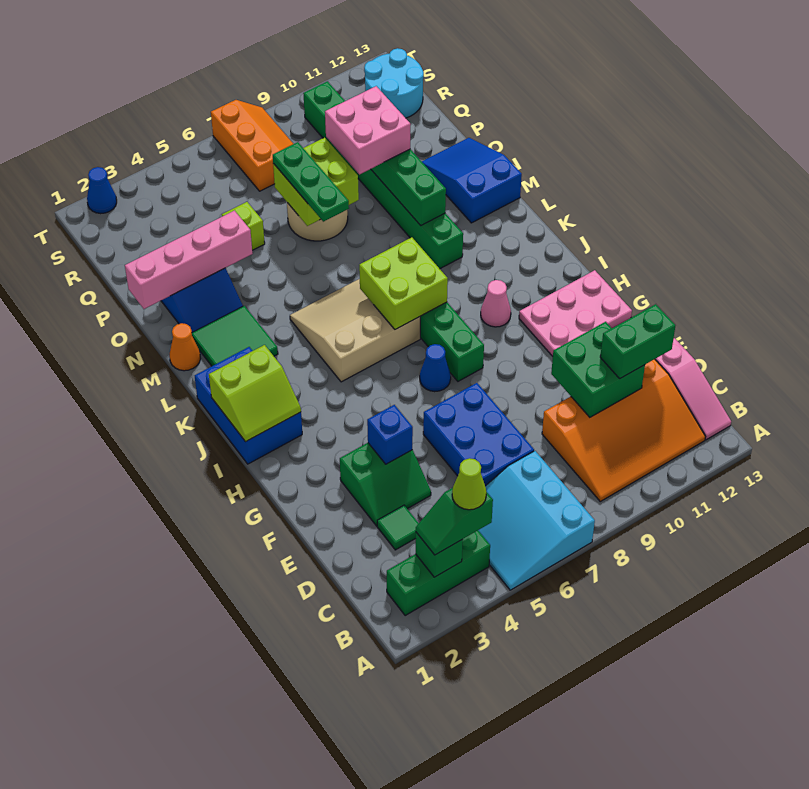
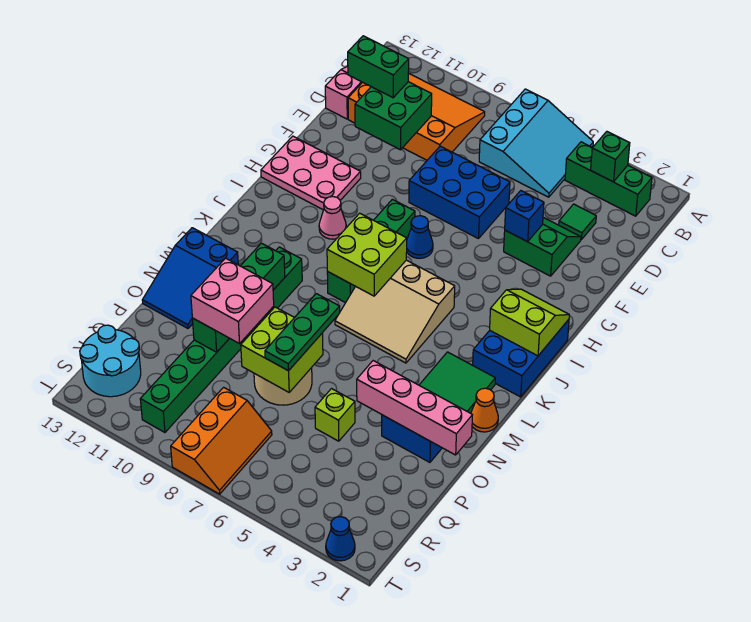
green slope B3:B4 level 3 top 4 -> none
lime cone B4 level 4 -> none
blue brick D6:F7 level 1 -> blue brick E6:F8 level 1
orange slope R7:T8 level 1 top 7 -> orange slope R7:T8 level 1 top 8

